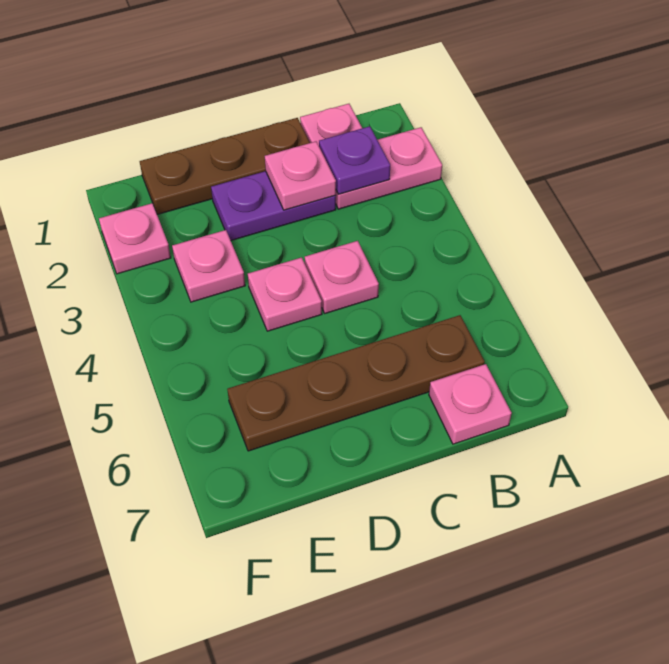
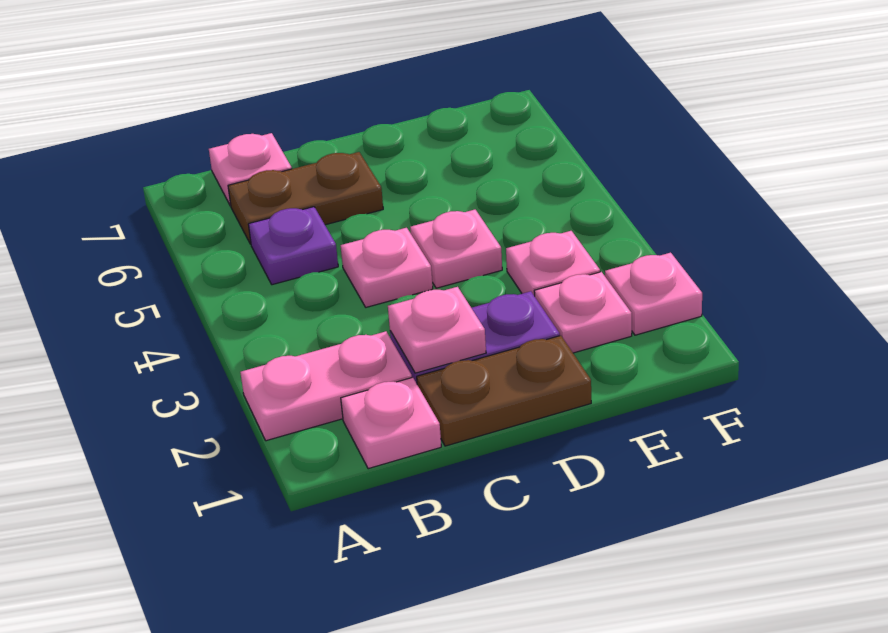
purple plate B2 level 2 -> purple plate B5 level 1
brown plate B6:E6 level 1 -> brown plate B6:C6 level 1
brown plate C1:E1 level 1 -> brown plate C1:D1 level 1
none -> pink plate E2 level 1

